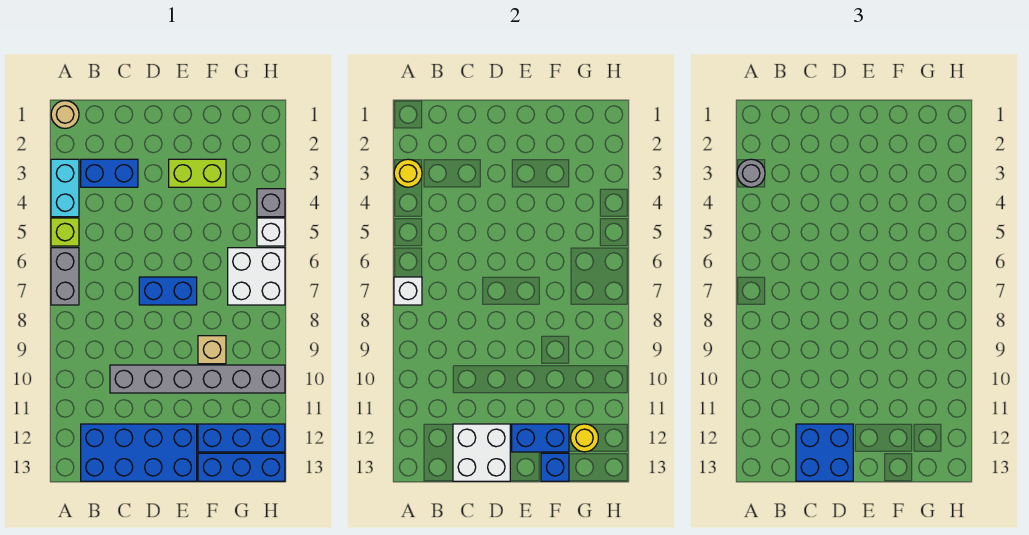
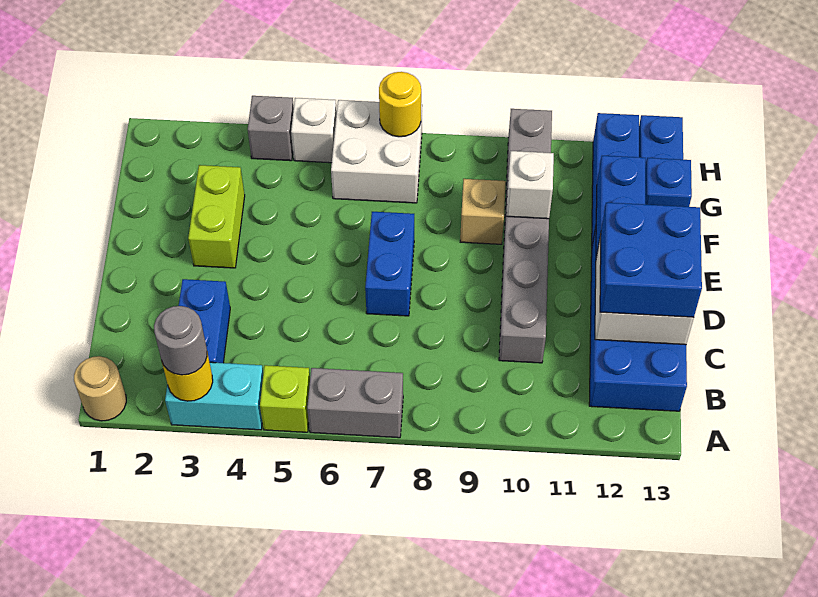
white brick A7 level 2 -> white brick F10 level 2
yellow round brick G12 level 2 -> yellow round brick H7 level 2

